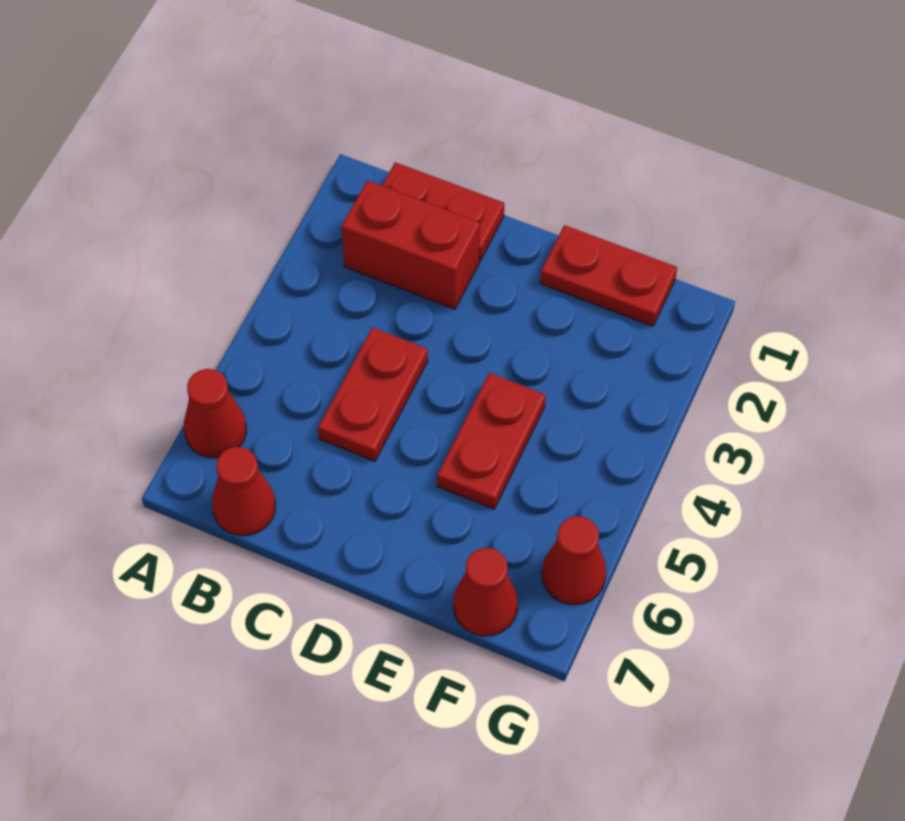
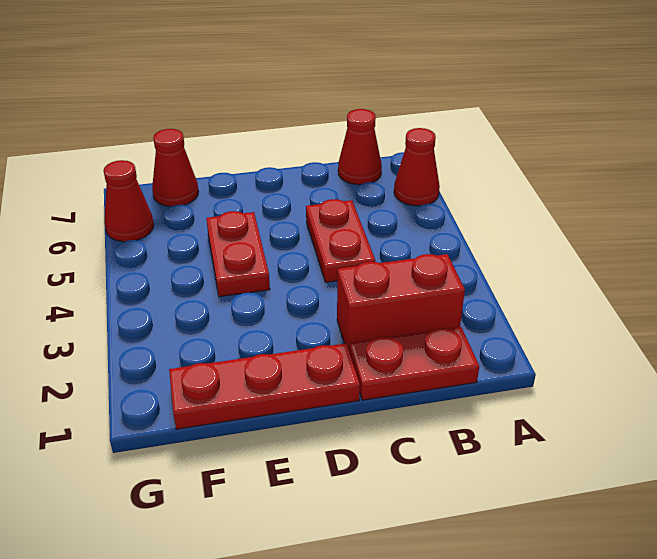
red plate E1:F1 level 1 -> red plate D1:F1 level 1

